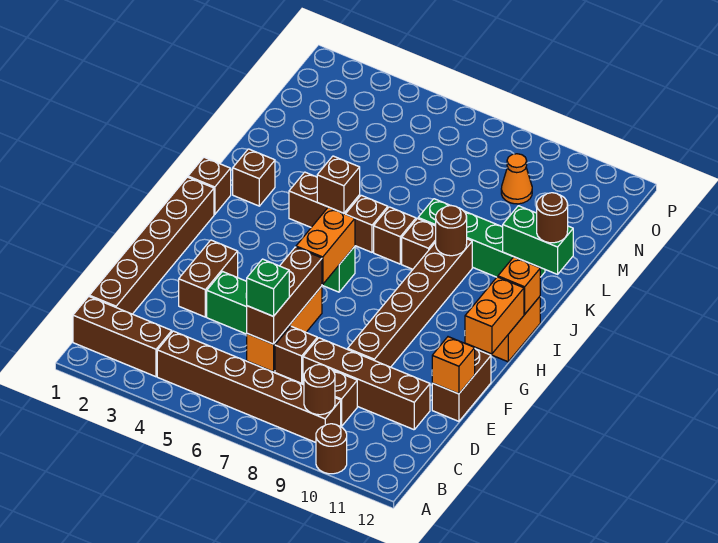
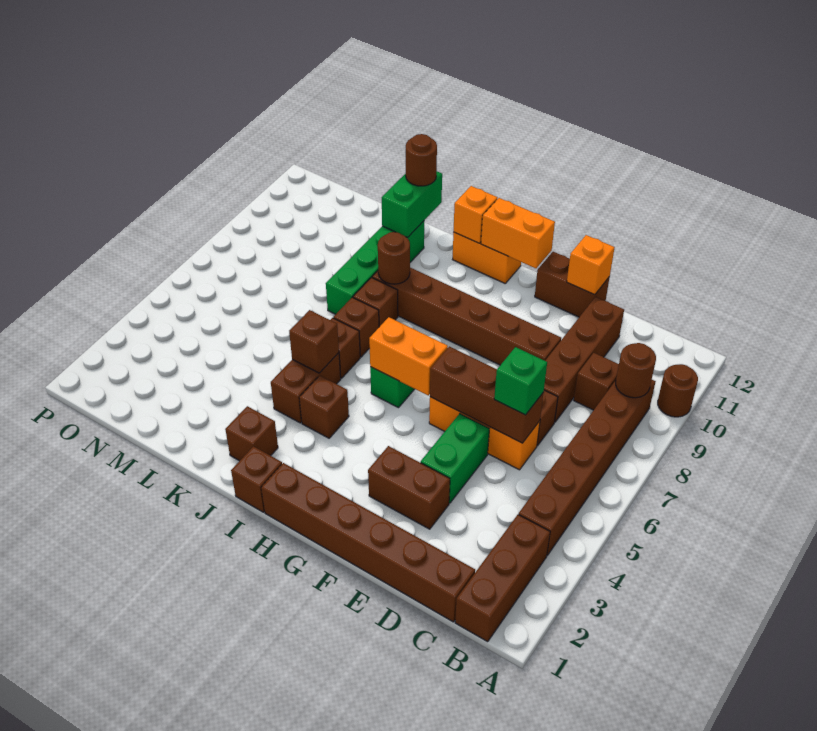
none -> brown brick I4 level 1
orange cone N9 level 1 -> none

